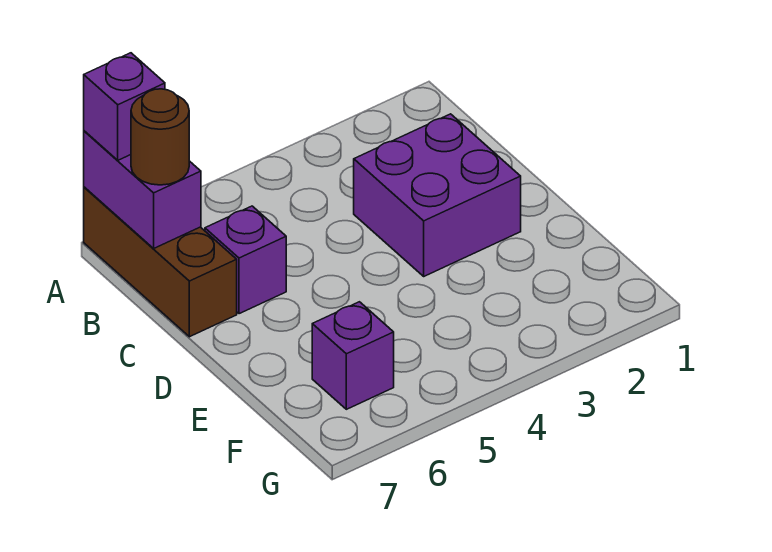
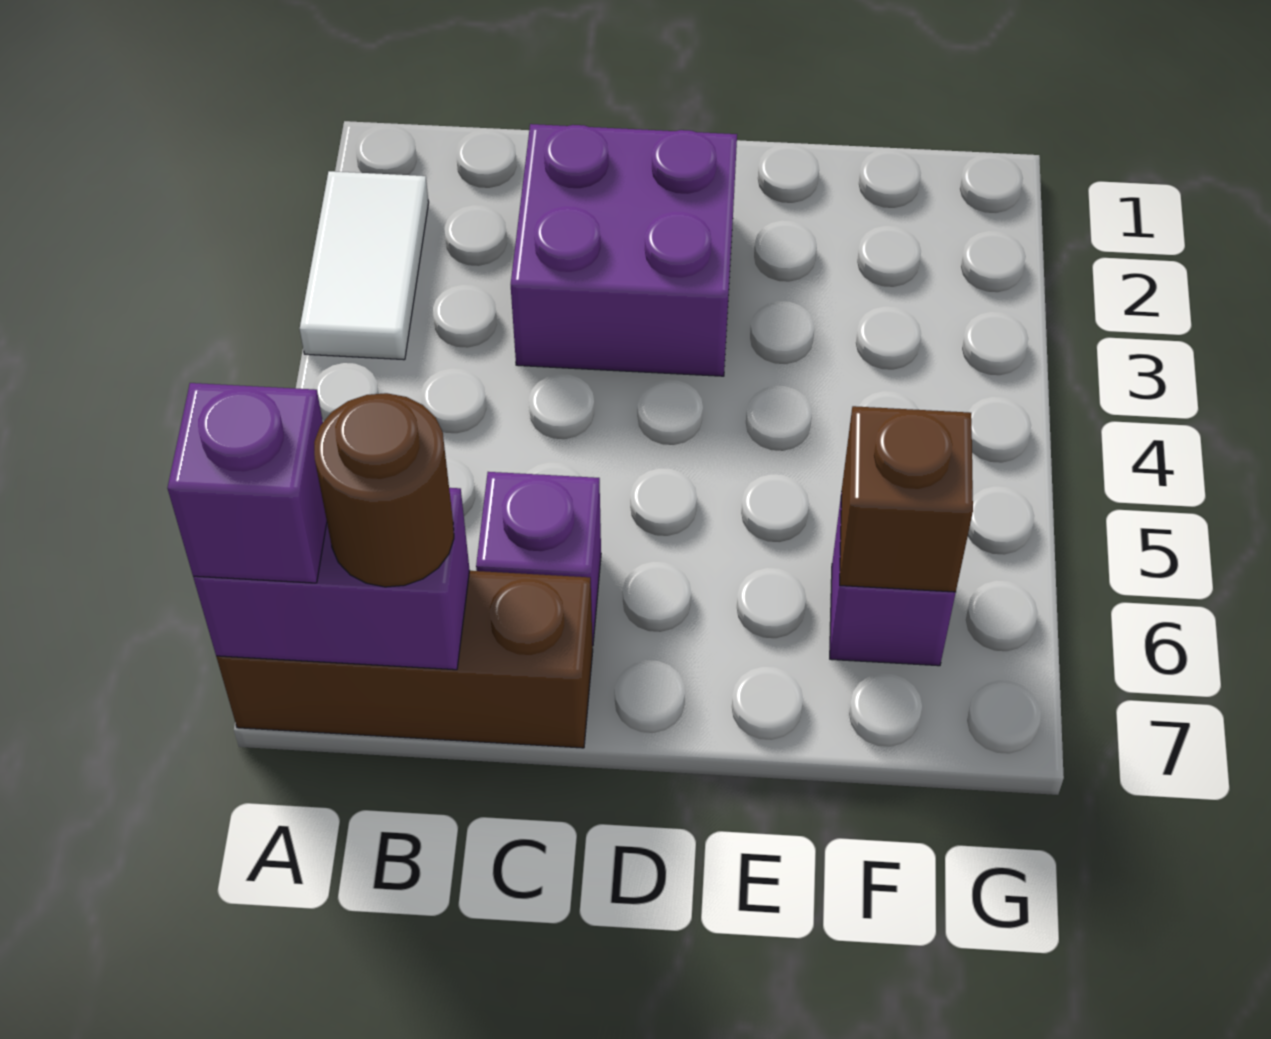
none -> white tile A2:A3 level 1
none -> brown brick F6 level 2

